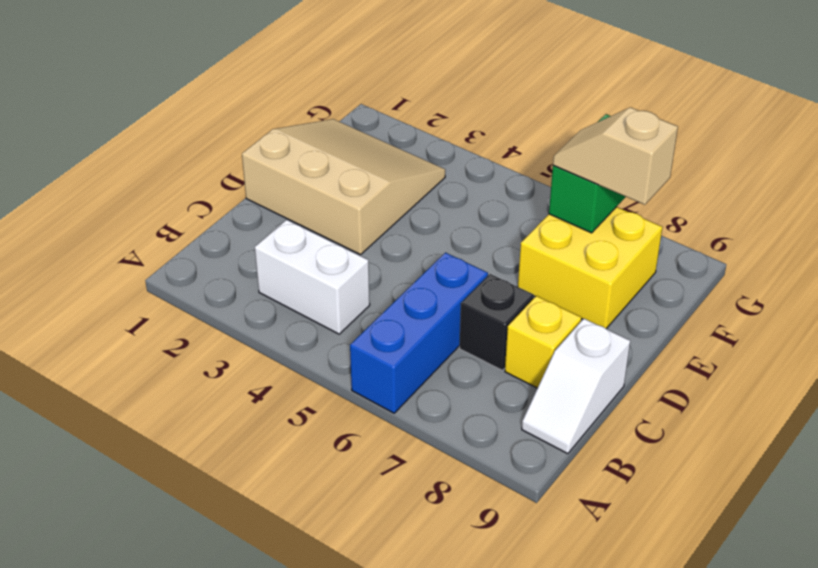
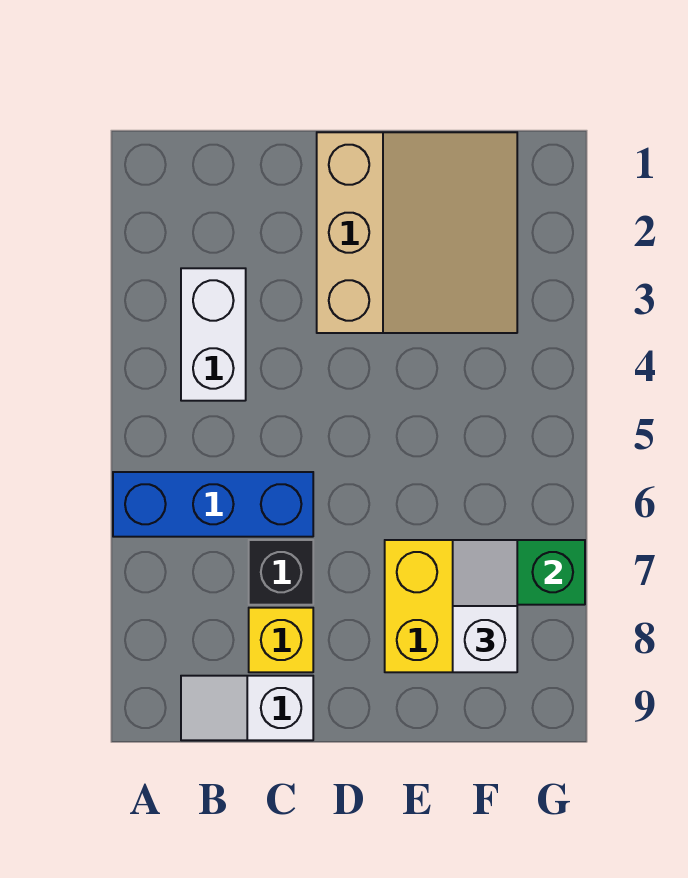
tan slope F7:F8 level 3 top 8 -> white slope F7:F8 level 3 top 8

